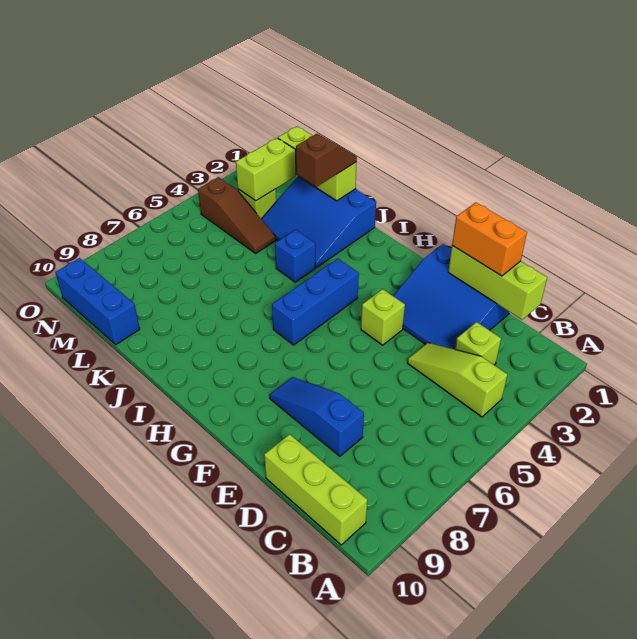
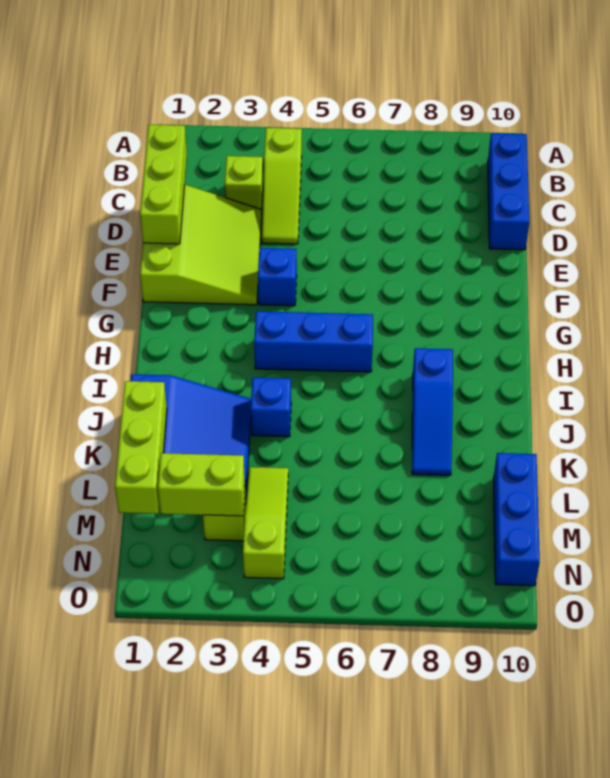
lime brick B10:D10 level 1 -> blue brick B10:D10 level 1
blue slope D1:F3 level 1 top 1 -> lime slope D1:F3 level 1 top 1
orange brick D1:E1 level 3 -> none
blue slope D8:F8 level 1 top D -> blue slope I8:K8 level 1 top I
lime brick F4 level 1 -> blue brick F4 level 1
brown slope K1:K2 level 3 top 2 -> none
brown slope L4:N4 level 1 top N -> lime slope L4:N4 level 1 top N

